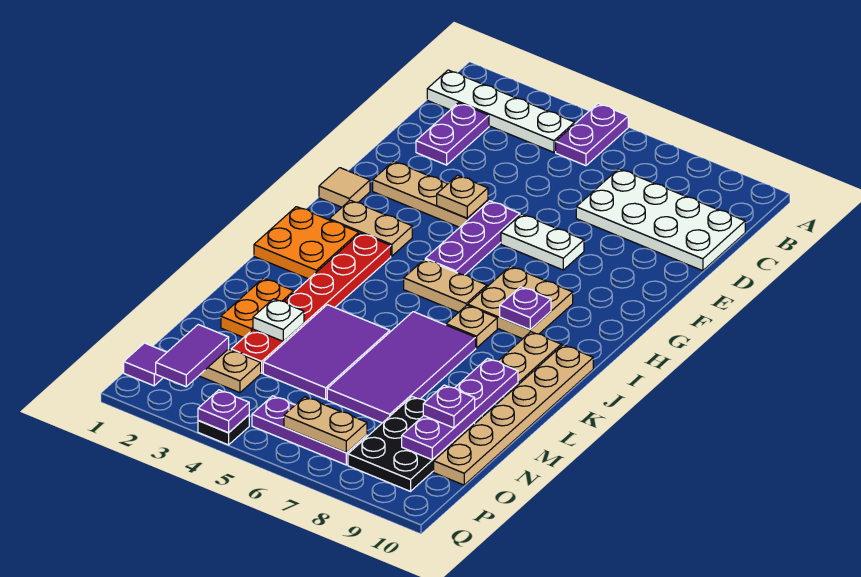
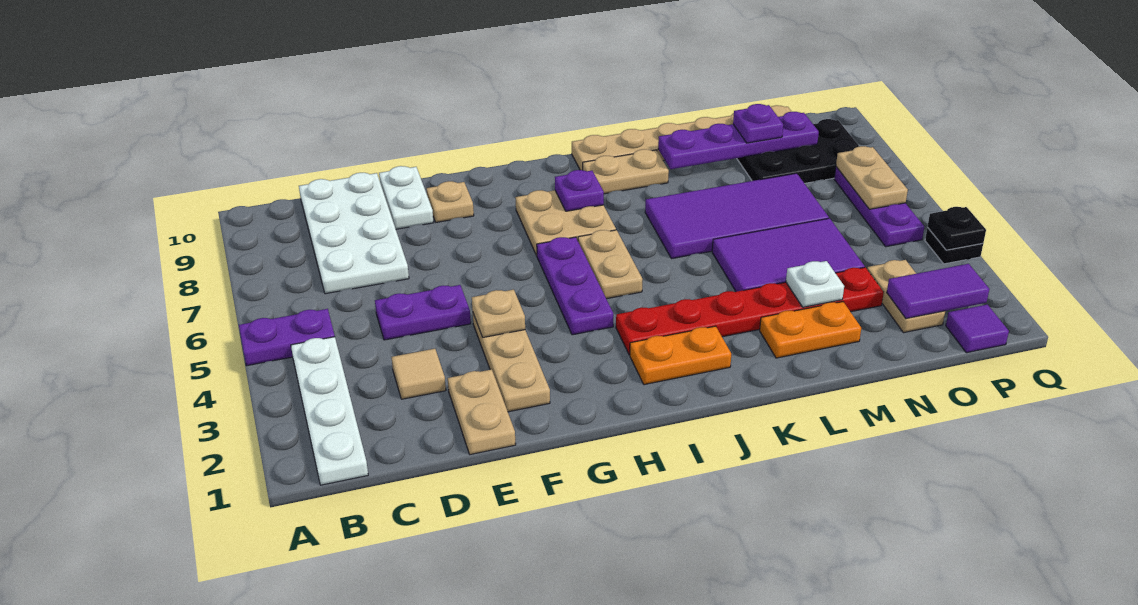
purple plate C2:D2 level 1 -> purple plate D5:E5 level 1
purple plate F5:H5 level 1 -> purple plate H4:H6 level 1
white plate F6:F7 level 1 -> white plate E9:E10 level 1
tan tile G1 level 1 -> tan tile D3 level 1
tan plate H2:H3 level 1 -> tan plate E1:E2 level 1
orange plate I1:J2 level 1 -> orange plate I2:J2 level 1
tan plate J7 level 1 -> tan plate F9 level 1
purple plate Q4 level 2 -> black plate Q4 level 2

